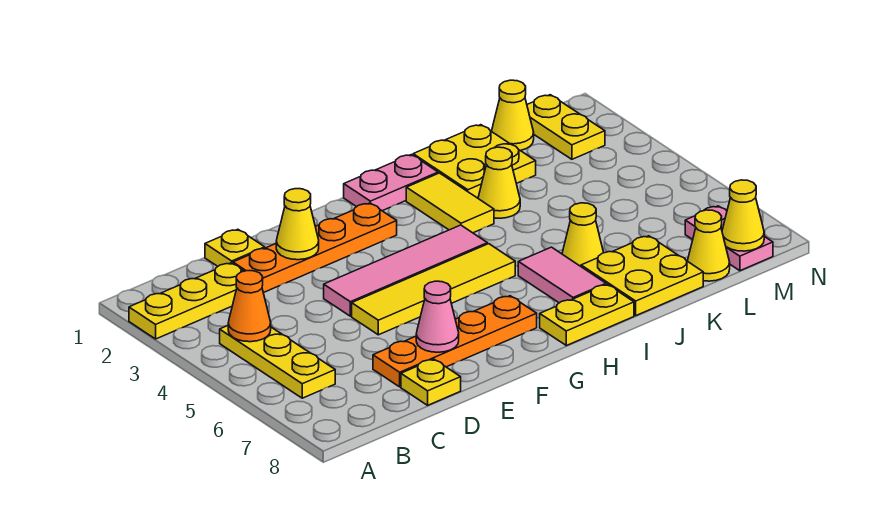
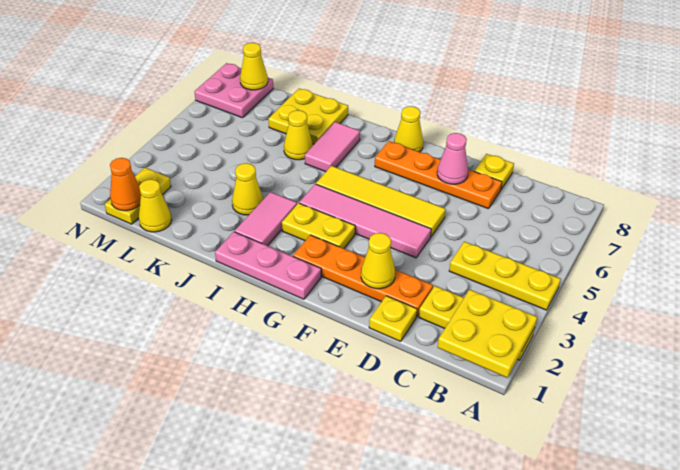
yellow plate B4:B6 level 1 -> yellow plate A4:C4 level 1
orange cone B4 level 2 -> orange cone M1 level 2
pink plate H1:I1 level 1 -> pink plate G1:I1 level 1
yellow plate H8:I8 level 1 -> yellow plate G3:H3 level 1
yellow tile I2:I3 level 1 -> pink tile I2:I3 level 1
yellow plate J1:K2 level 1 -> yellow plate A1:B2 level 2
yellow cone L8 level 1 -> yellow cone G8 level 1
pink plate M7:M8 level 1 -> pink plate M7:N8 level 1

